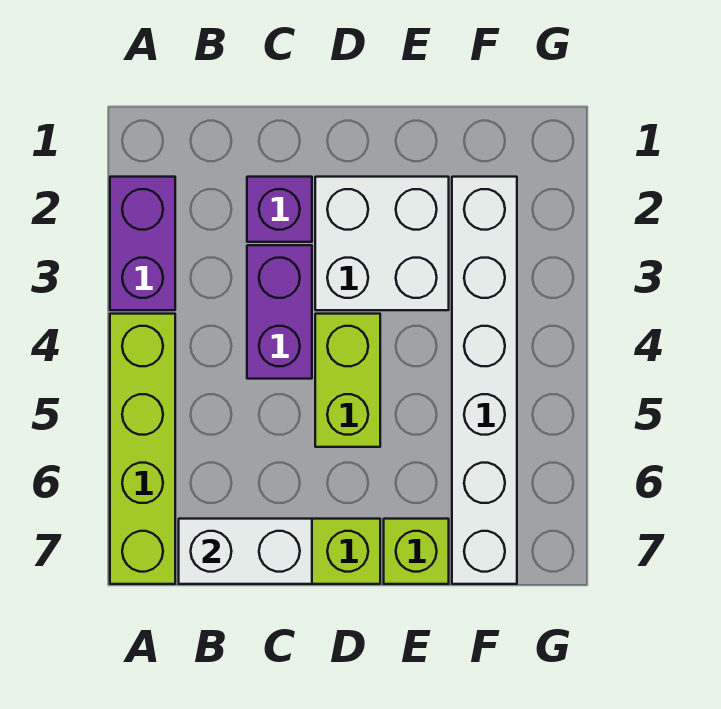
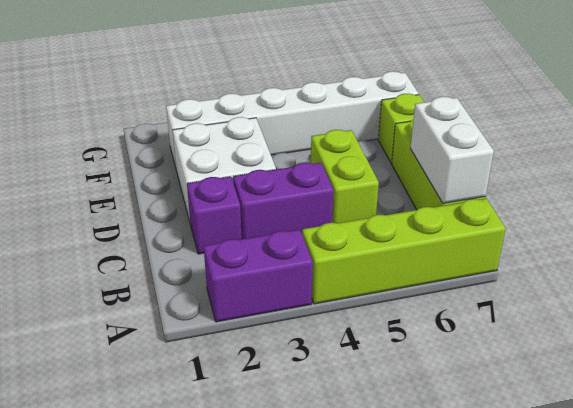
lime brick D4:D5 level 1 -> lime brick C5:D5 level 1

